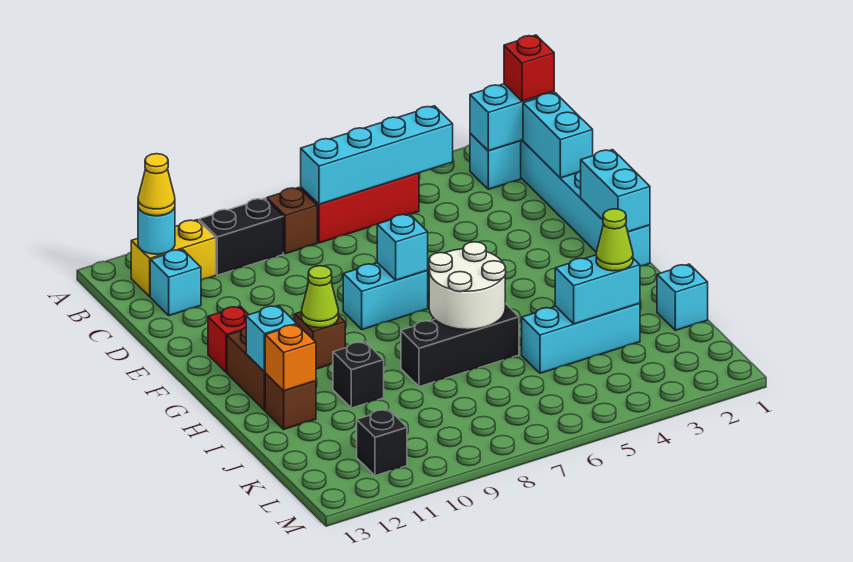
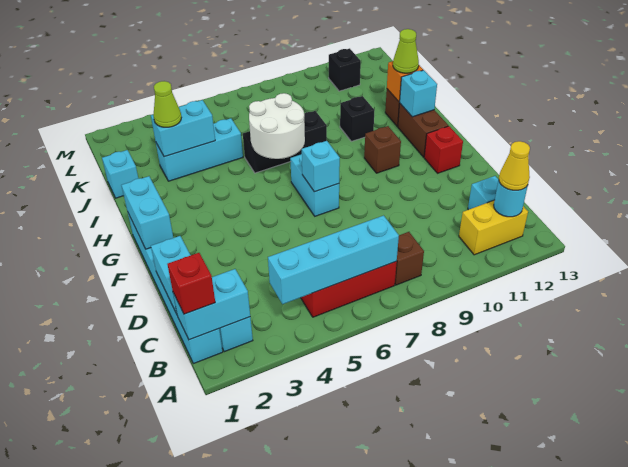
black brick B9:B10 level 1 -> none
cyan brick F7:F8 level 1 -> cyan brick F7:G7 level 1
lime cone G10 level 2 -> lime cone I12 level 3

